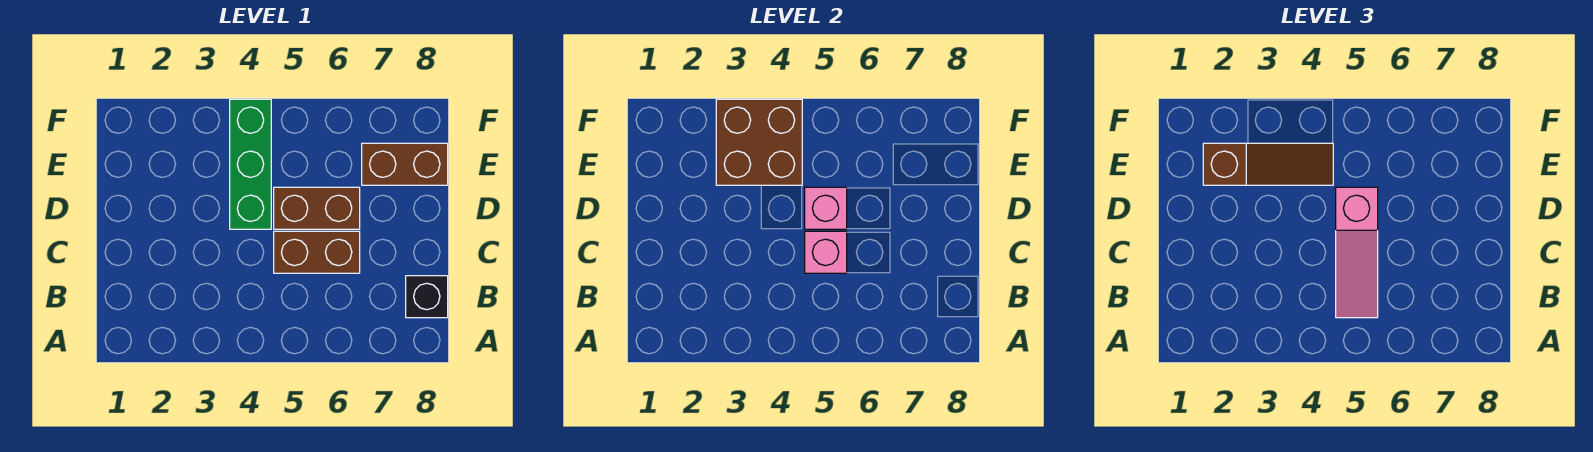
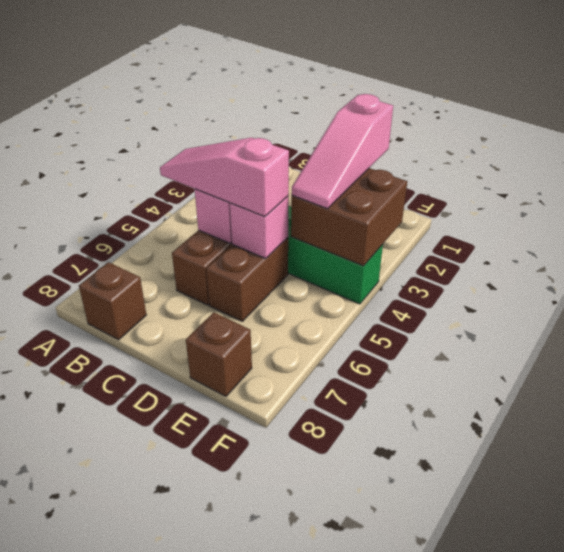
black brick B8 level 1 -> brown brick B8 level 1
brown slope E2:E4 level 3 top 2 -> pink slope E2:E4 level 3 top 2
brown brick E7:E8 level 1 -> brown brick E8 level 1

